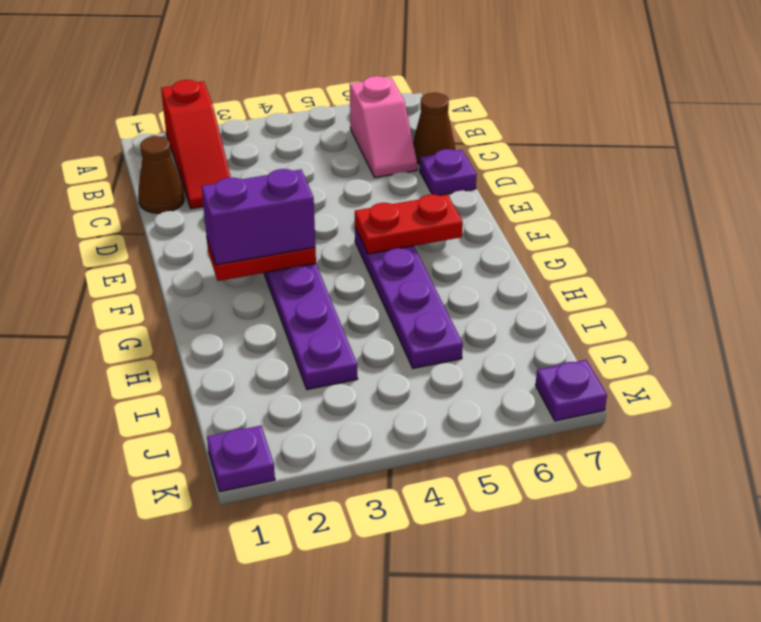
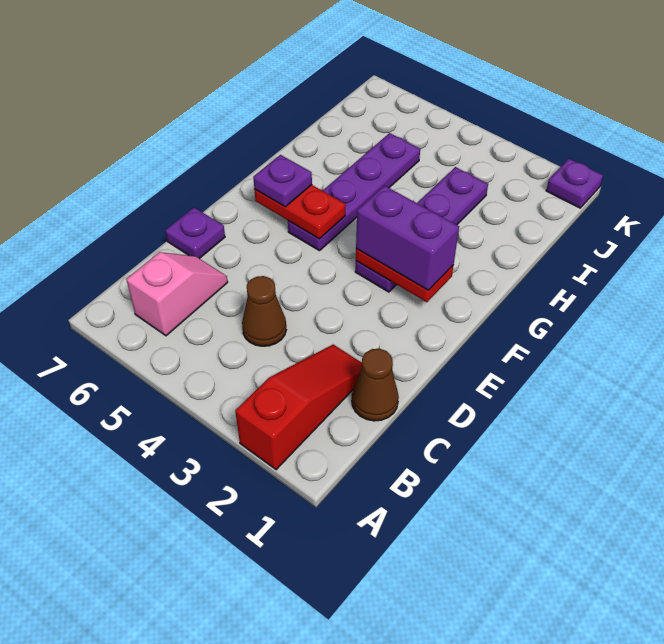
brown cone C7 level 1 -> brown cone C4 level 1
purple plate K7 level 1 -> purple plate F6 level 3

